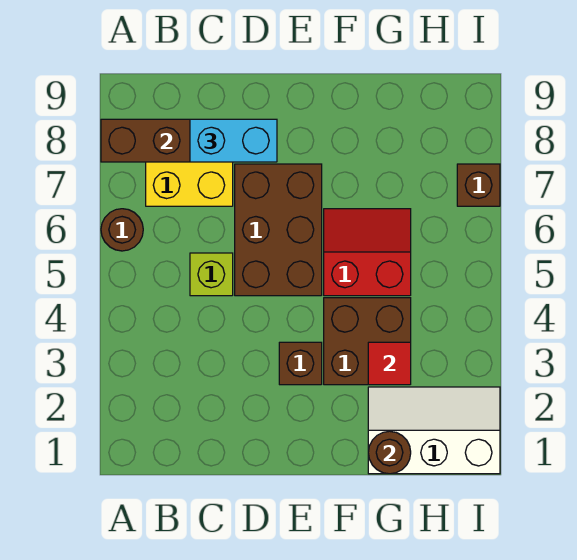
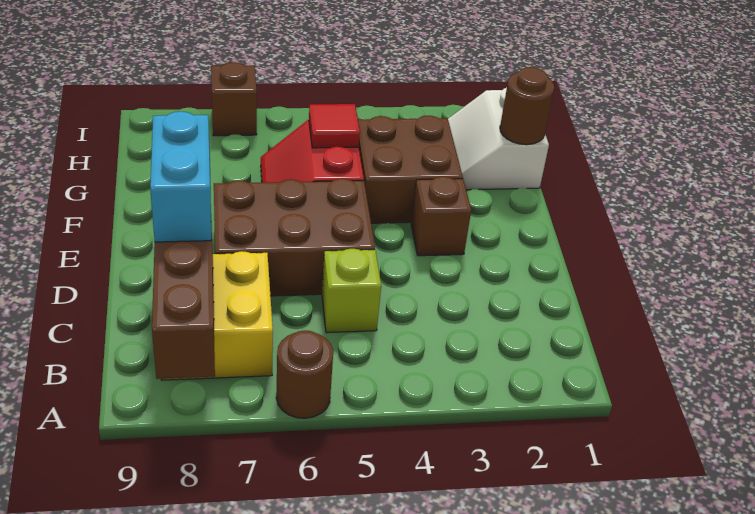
white slope G1:I2 level 1 top 1 -> white slope G1:H2 level 1 top 1
red tile G3 level 2 -> red tile G5 level 2

